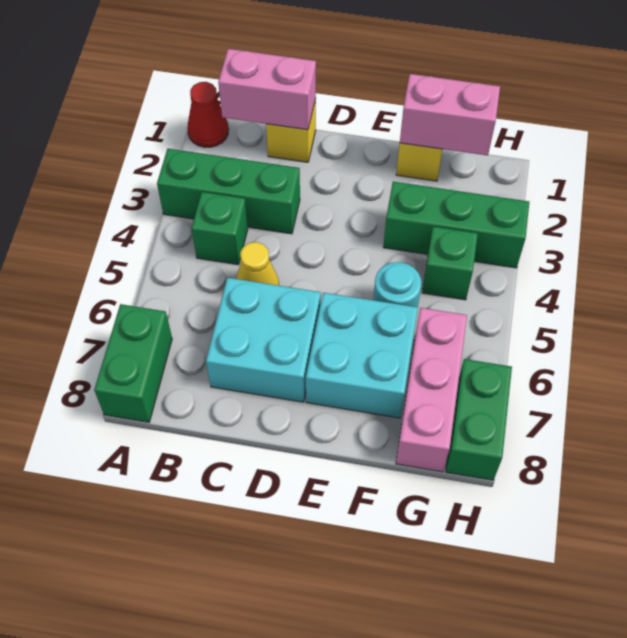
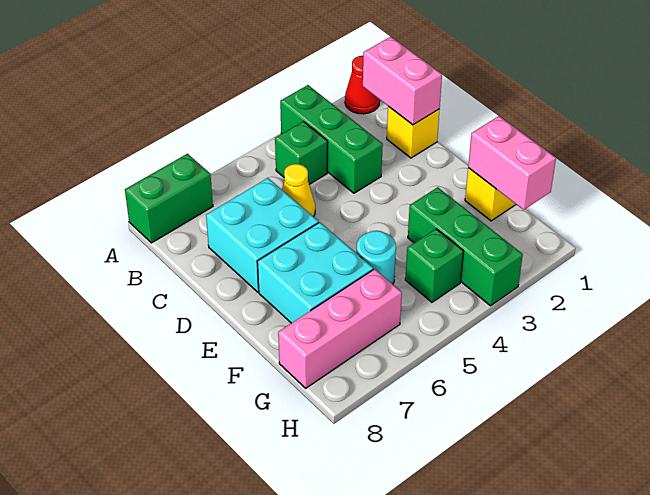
green brick H7:H8 level 1 -> none

